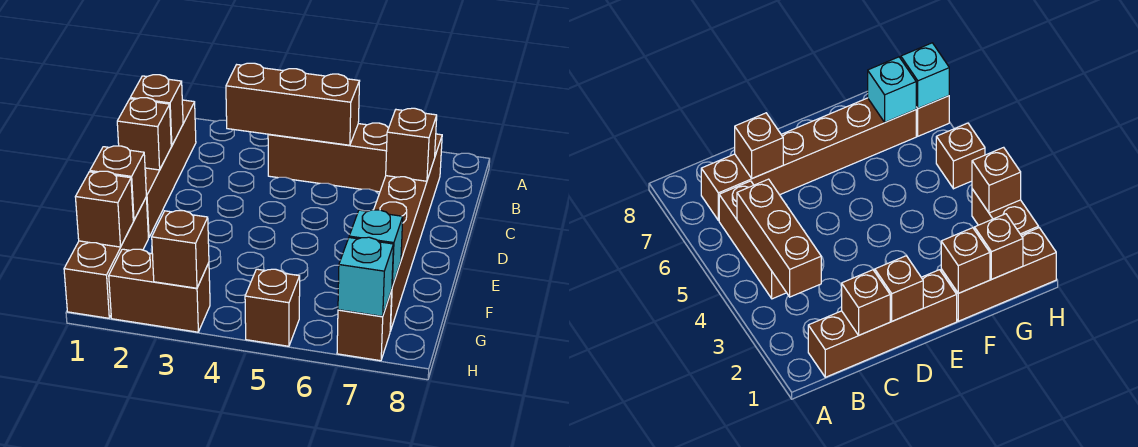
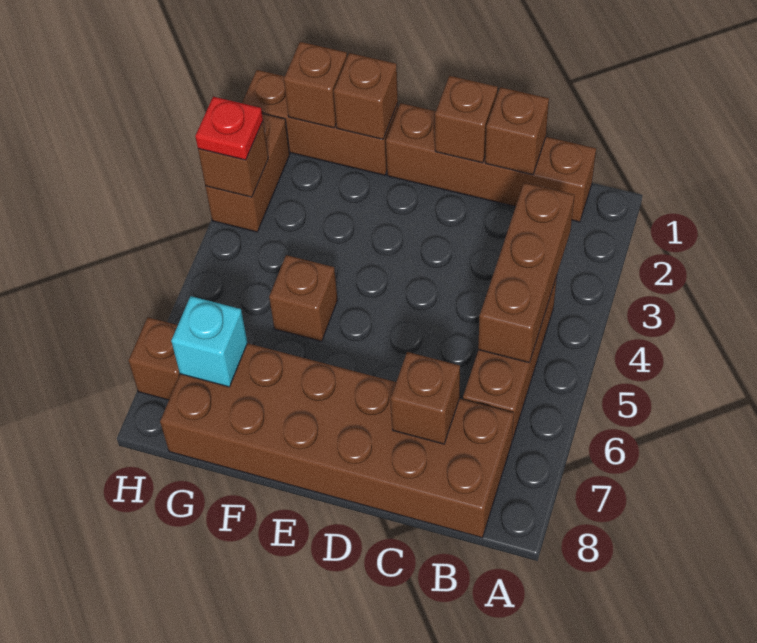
brown brick B7:G7 level 1 -> brown brick B7:G8 level 1
none -> red plate H3 level 3
brown brick H5 level 1 -> brown brick F5 level 1
cyan brick H7 level 2 -> none

